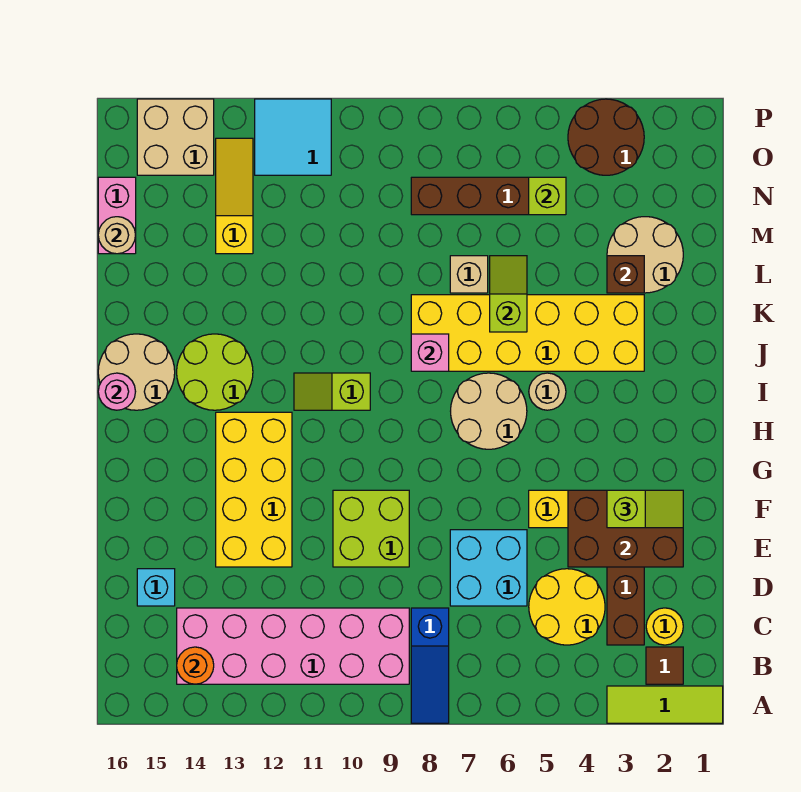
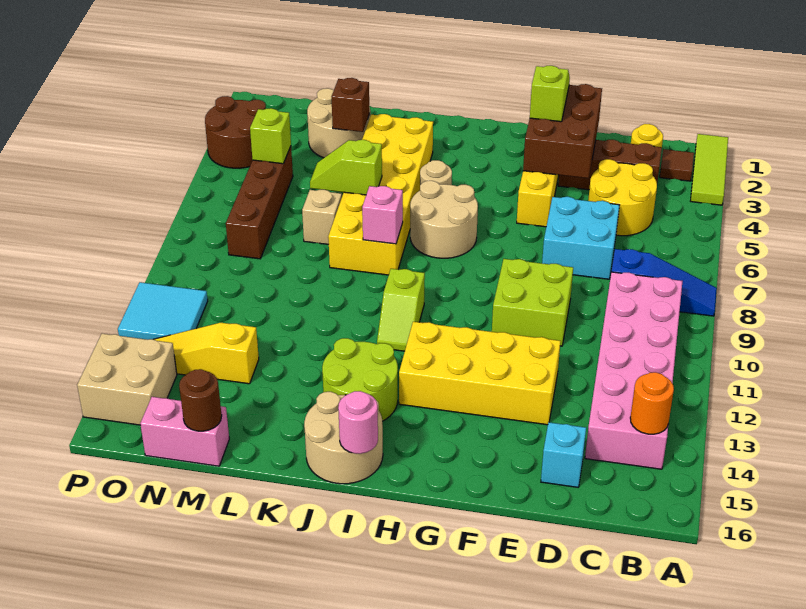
tan round brick M16 level 2 -> brown round brick M16 level 2

